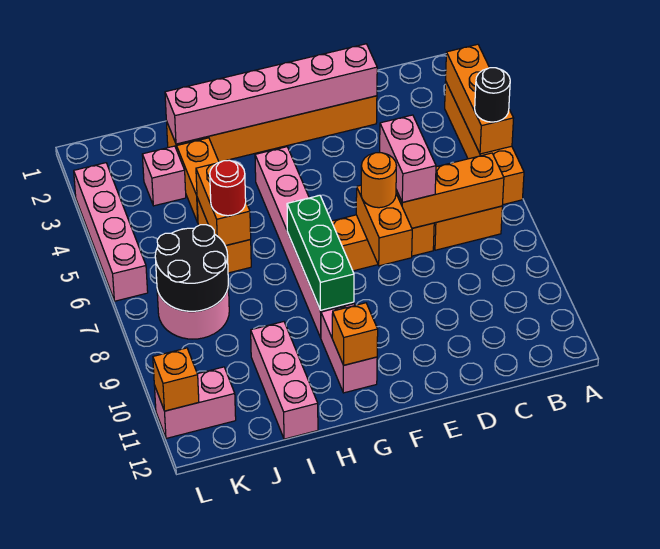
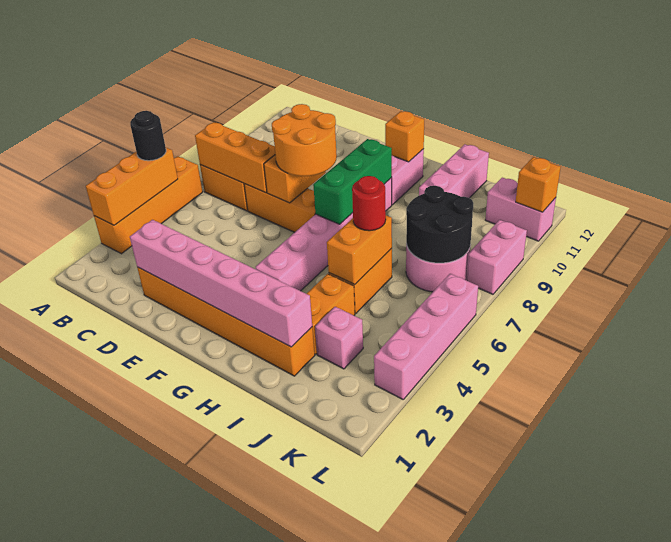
pink brick D6:D7 level 3 -> pink brick L8:L9 level 1
orange round brick E7 level 3 -> orange round brick E7:F8 level 3

